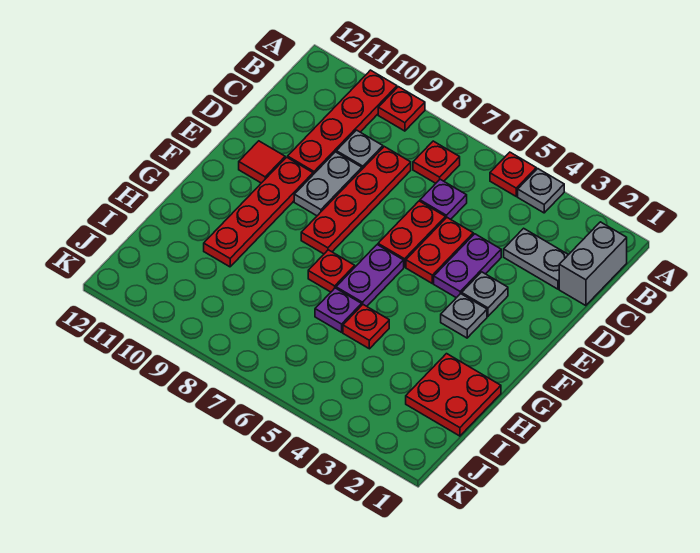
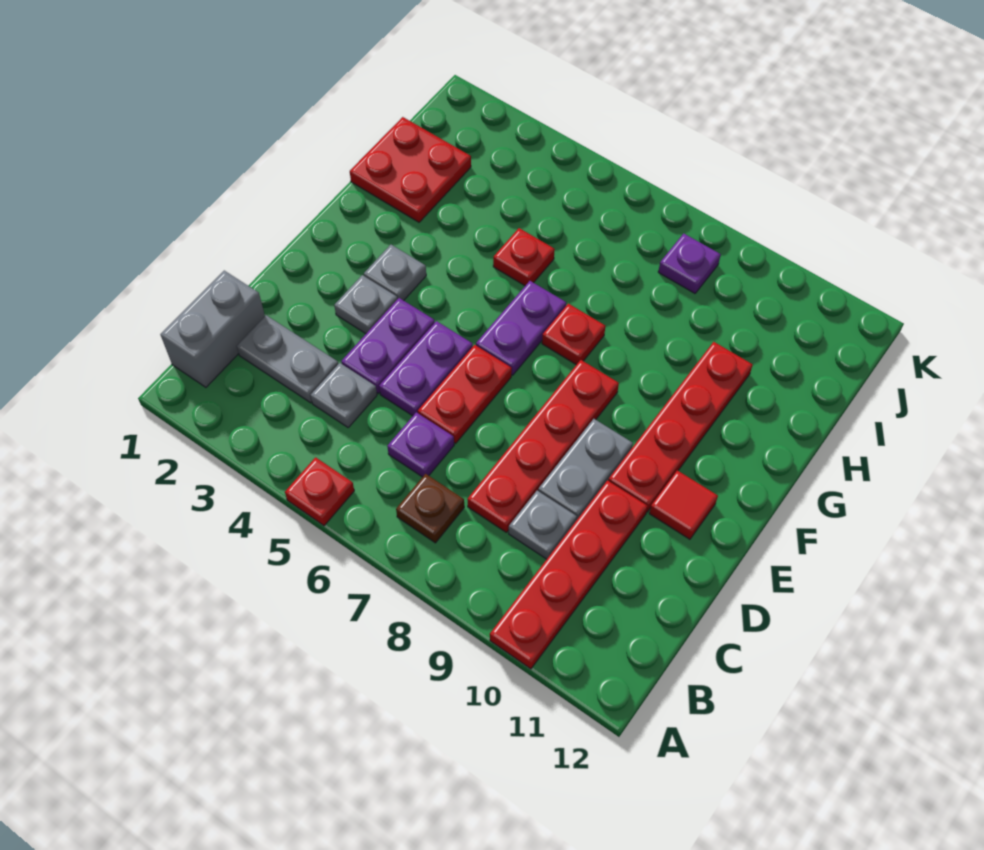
grey plate A4 level 1 -> grey plate C4 level 1
red plate A9 level 1 -> none
red plate B7 level 1 -> brown plate B7 level 1
red plate D5:E5 level 1 -> purple plate D5:E5 level 1
purple plate H6 level 1 -> purple plate J8 level 1

